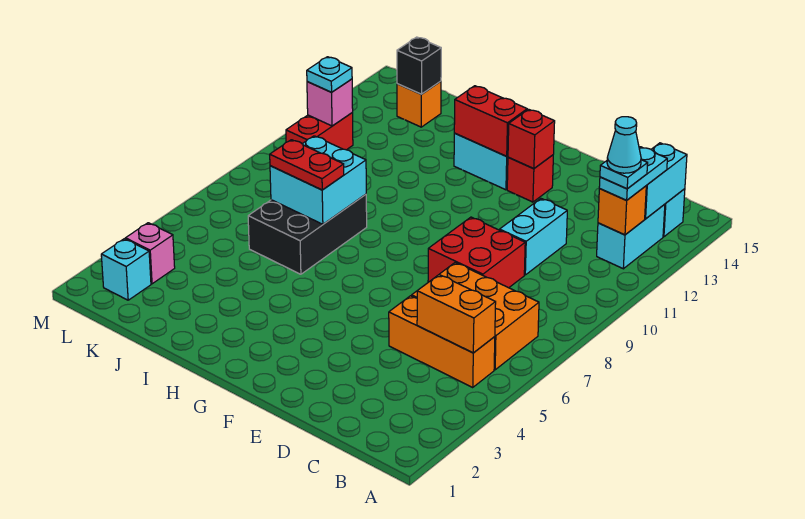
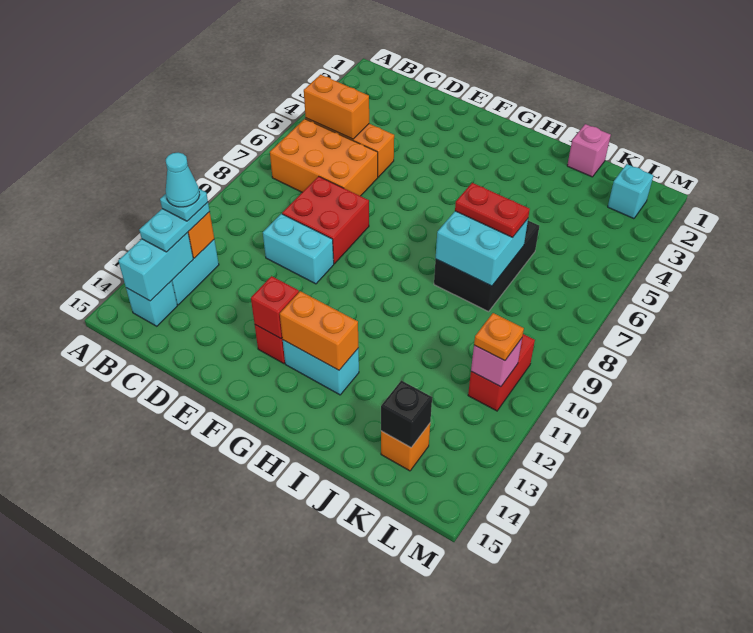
cyan brick D10:D11 level 1 -> cyan brick D10:E10 level 1
red brick G13:H13 level 2 -> orange brick G13:H13 level 2
pink brick L3 level 1 -> pink brick J1 level 1
cyan plate L11 level 3 -> orange plate L11 level 3

